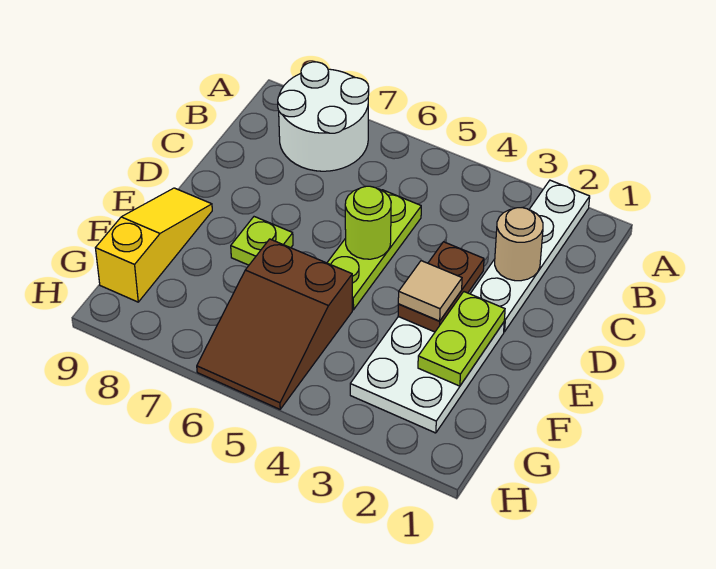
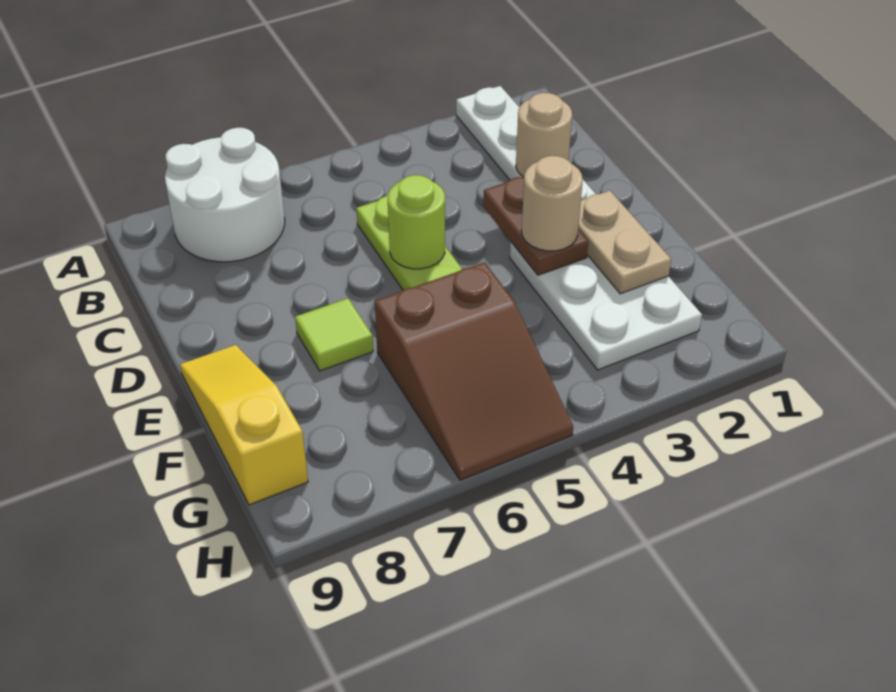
lime plate E2:F2 level 2 -> tan plate E2:F2 level 2
tan tile E3 level 3 -> tan round brick E3 level 3
lime plate E7 level 1 -> lime tile E7 level 1

